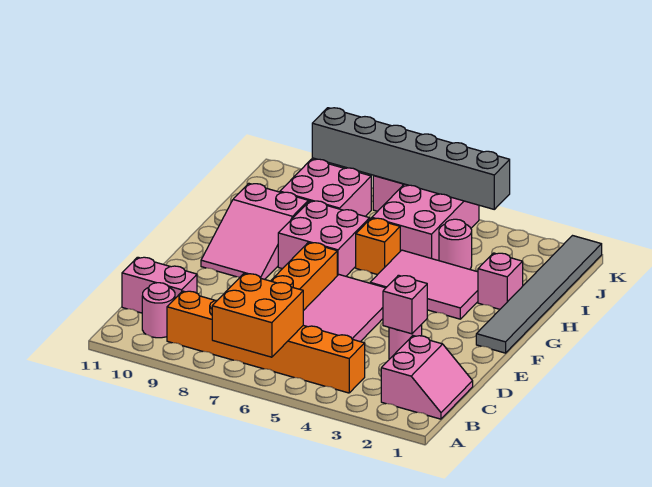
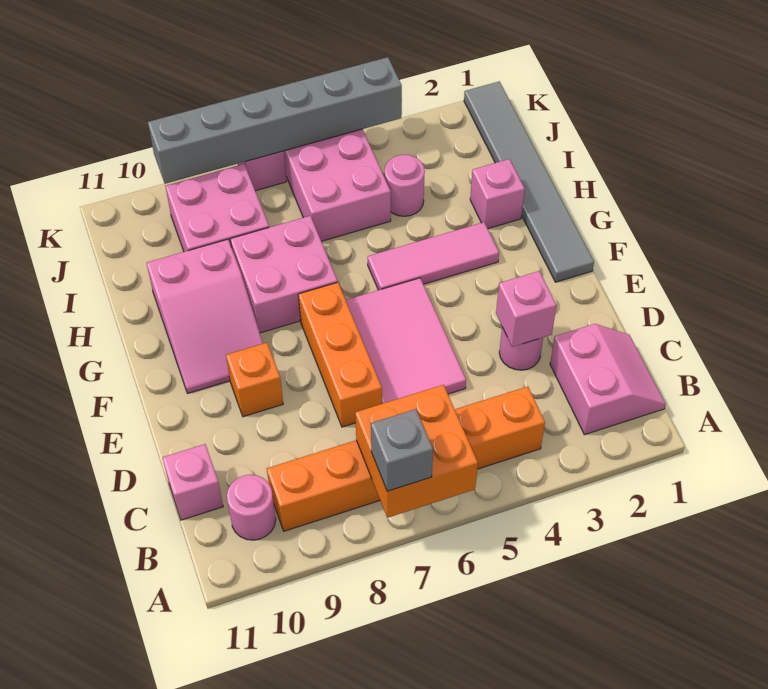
none -> grey brick A7 level 3
pink brick C10:C11 level 1 -> pink brick C11 level 1
pink tile G3:H5 level 1 -> pink tile G3:G5 level 1
orange brick H6 level 1 -> orange brick E9 level 1

